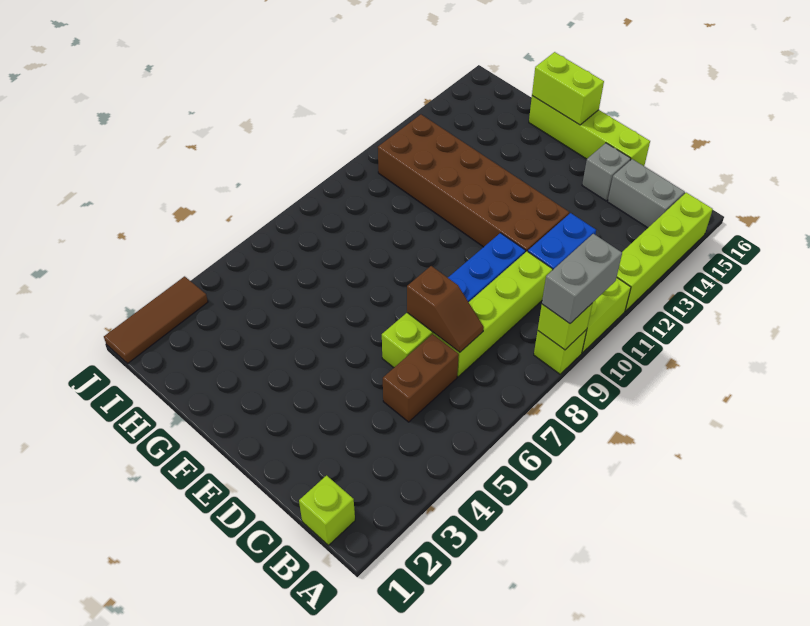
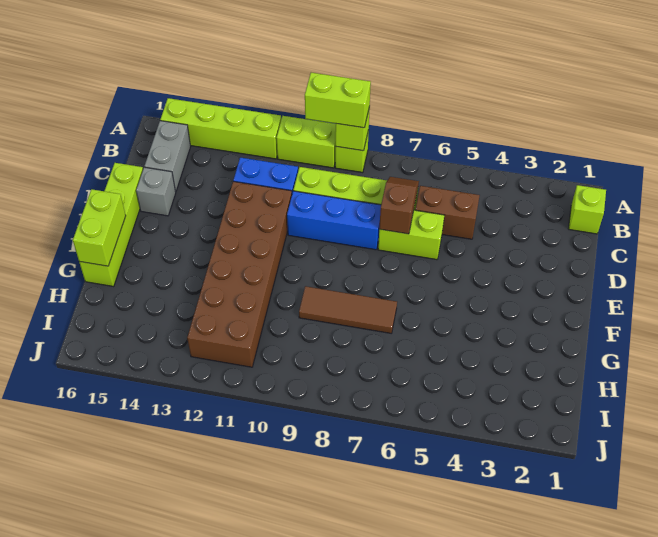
grey brick A9:A10 level 3 -> lime brick A9:A10 level 3
brown tile J1:J3 level 1 -> brown tile G7:G9 level 1

